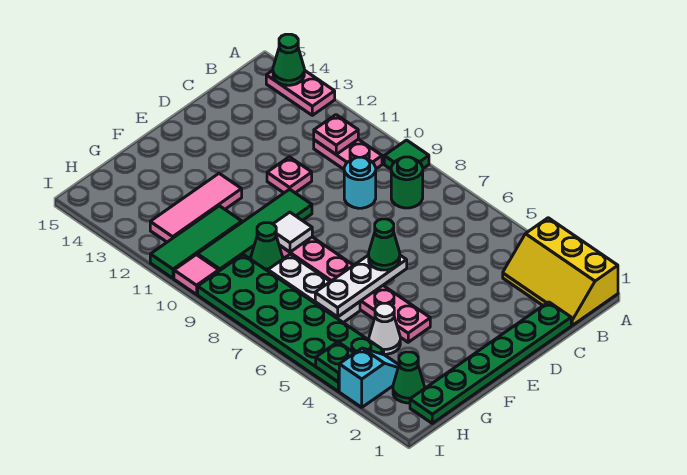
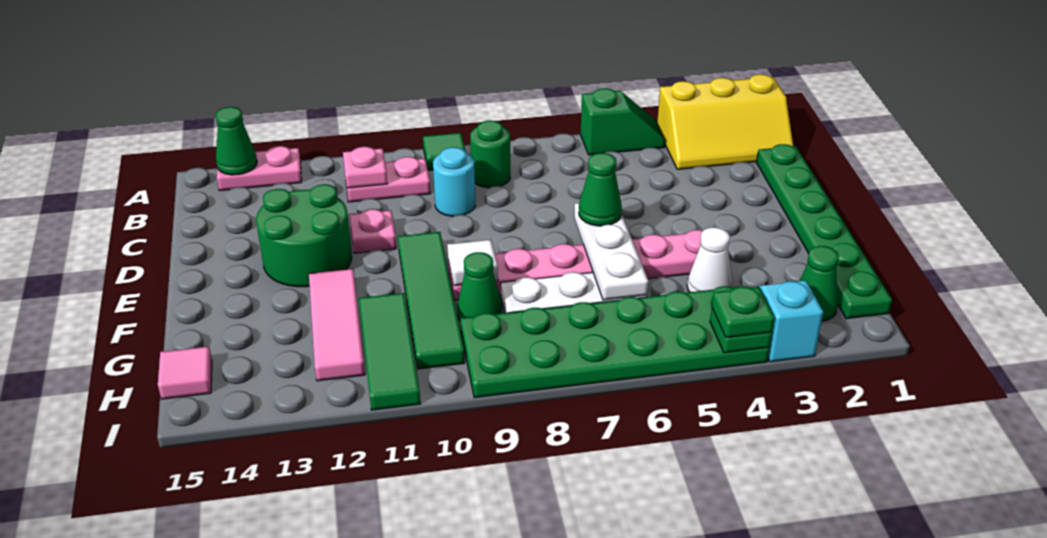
none -> green slope A4:A5 level 1 top 5
none -> green round brick D12:E13 level 1
none -> green plate I4 level 3
pink tile I10 level 1 -> pink tile H15 level 1

